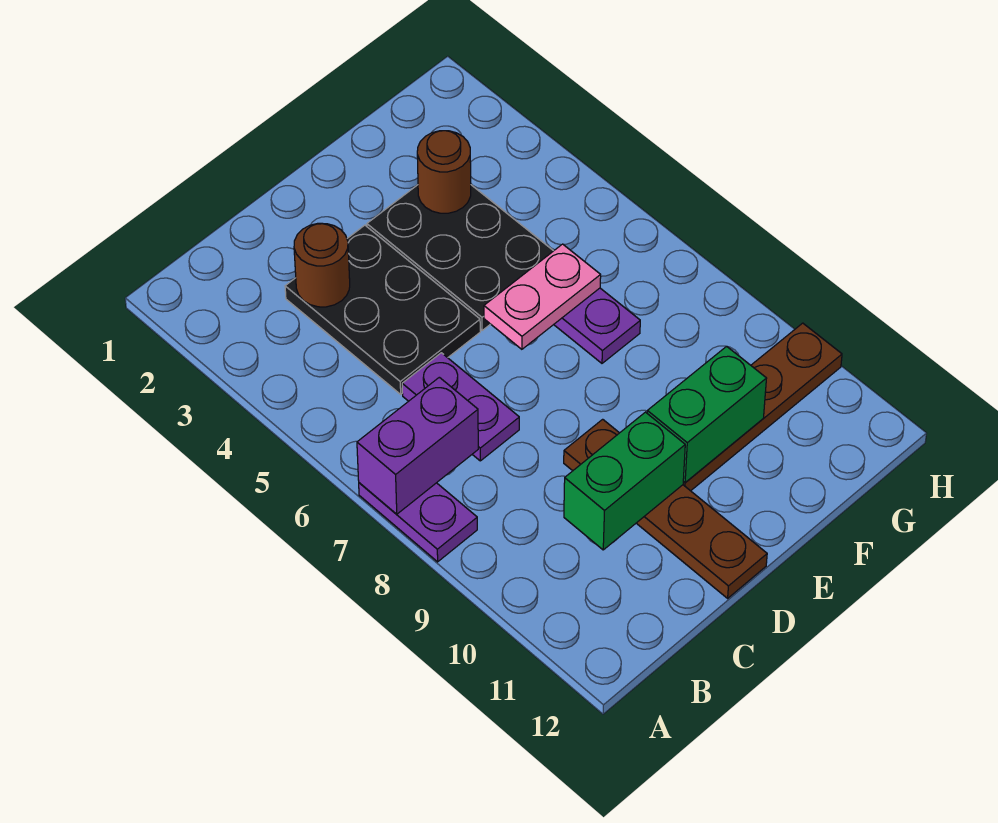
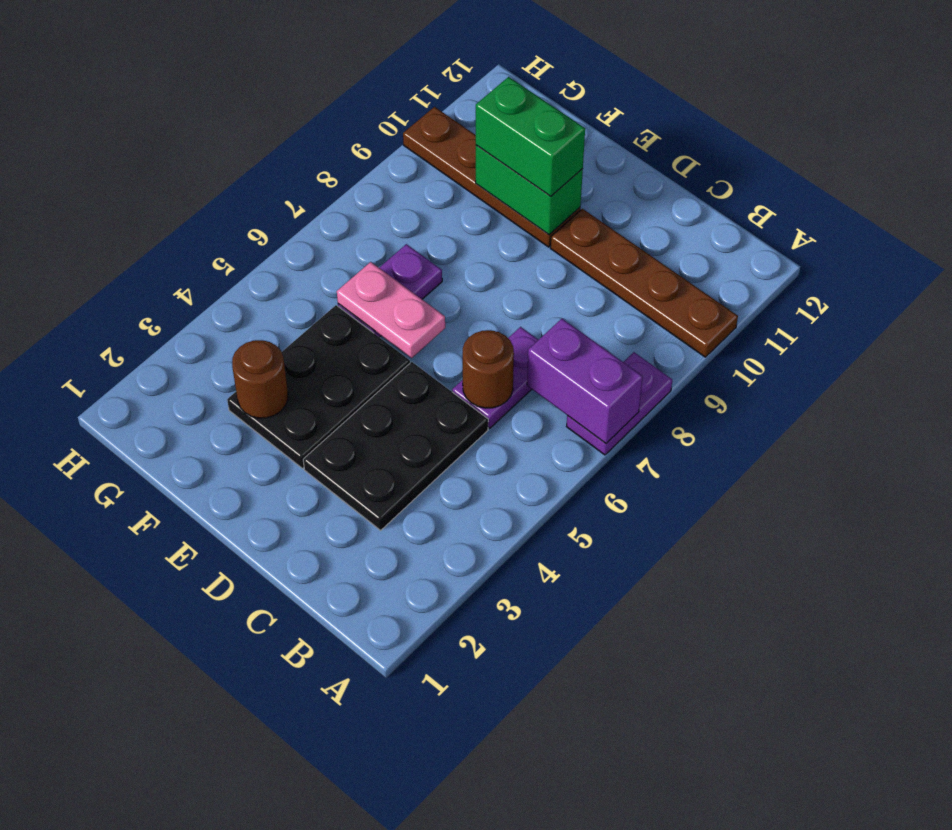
brown round brick C3 level 2 -> brown round brick C6 level 2
green brick C10:D10 level 2 -> green brick E10:F10 level 3
brown plate D9:D12 level 1 -> brown plate A10:D10 level 1

